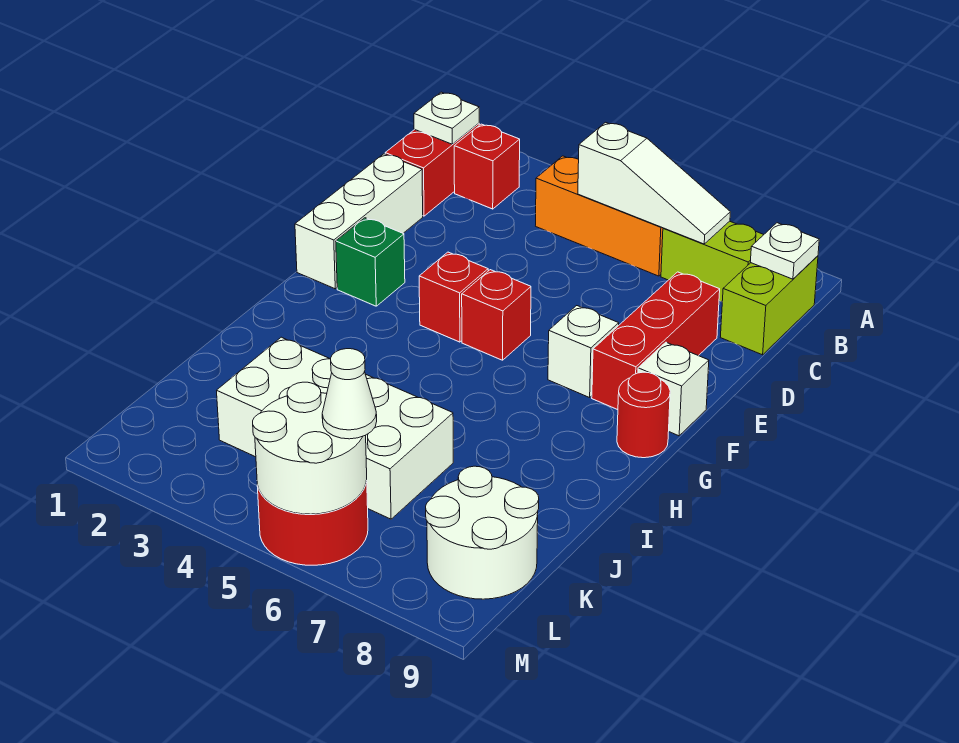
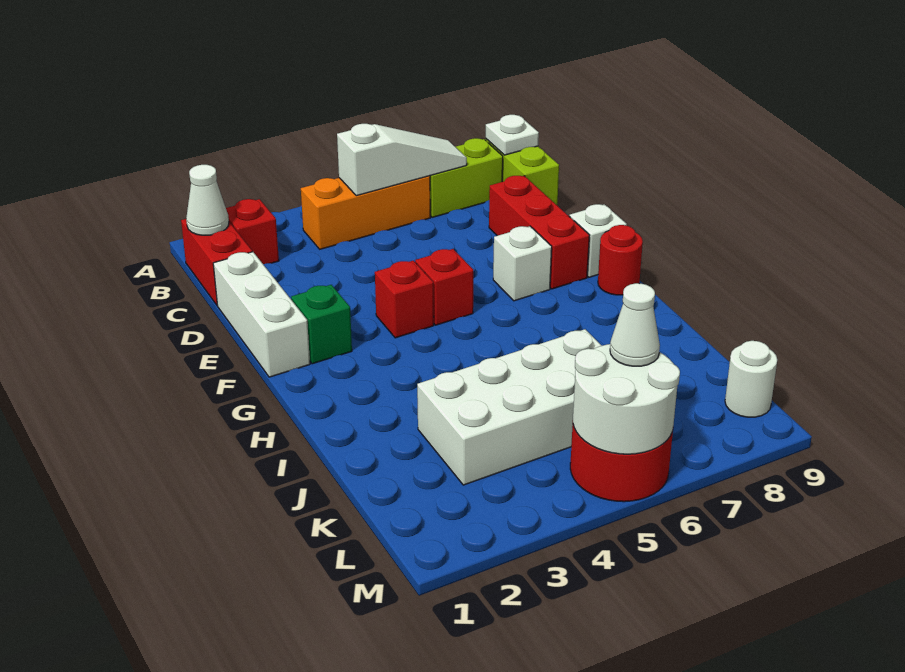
white plate B1 level 2 -> white cone B1 level 2
white round brick K8:L9 level 1 -> white round brick L9 level 1

